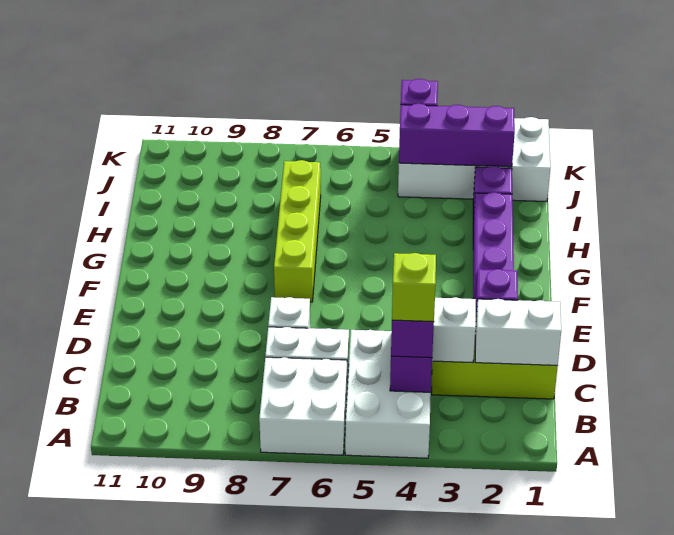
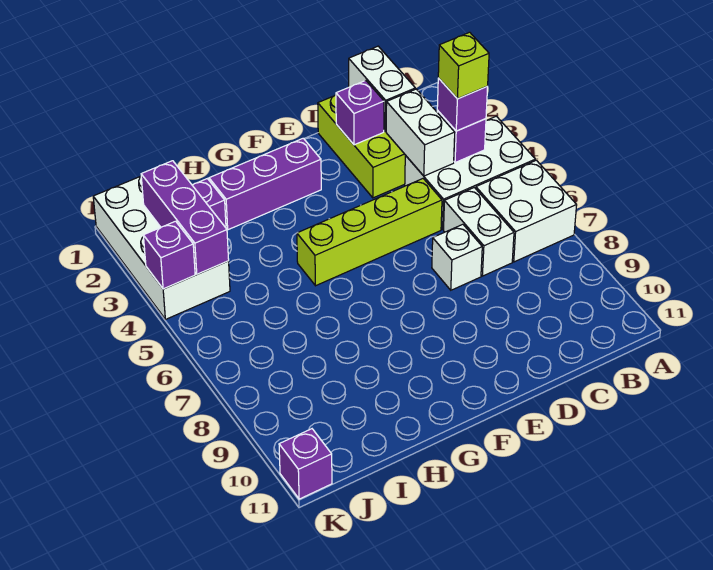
lime brick F7:I7 level 1 -> lime brick D5:G5 level 1
none -> purple brick K11 level 1

